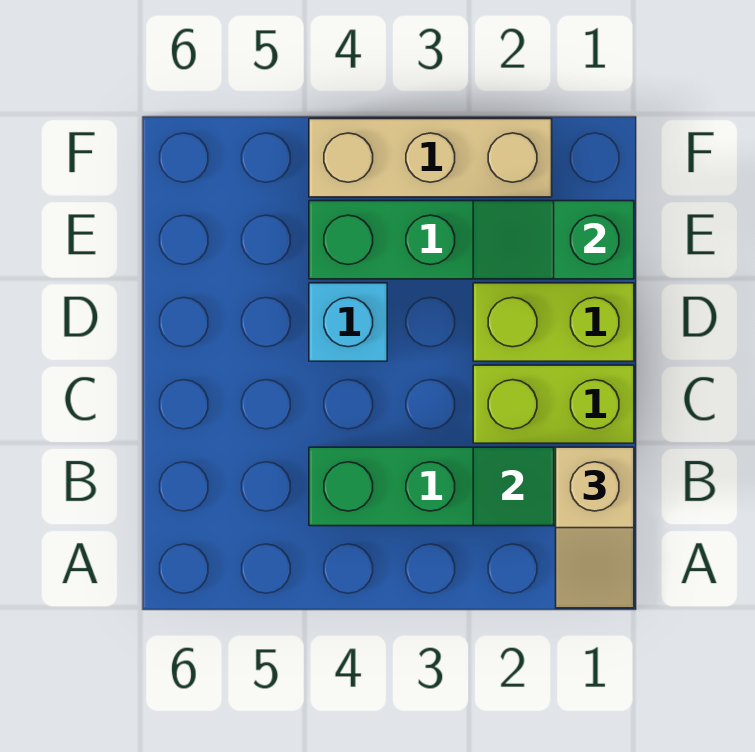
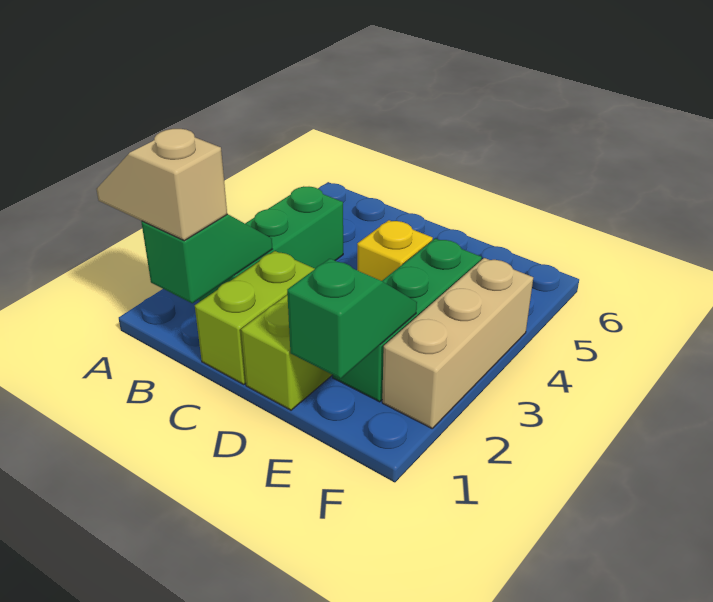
cyan brick D4 level 1 -> yellow brick D4 level 1

